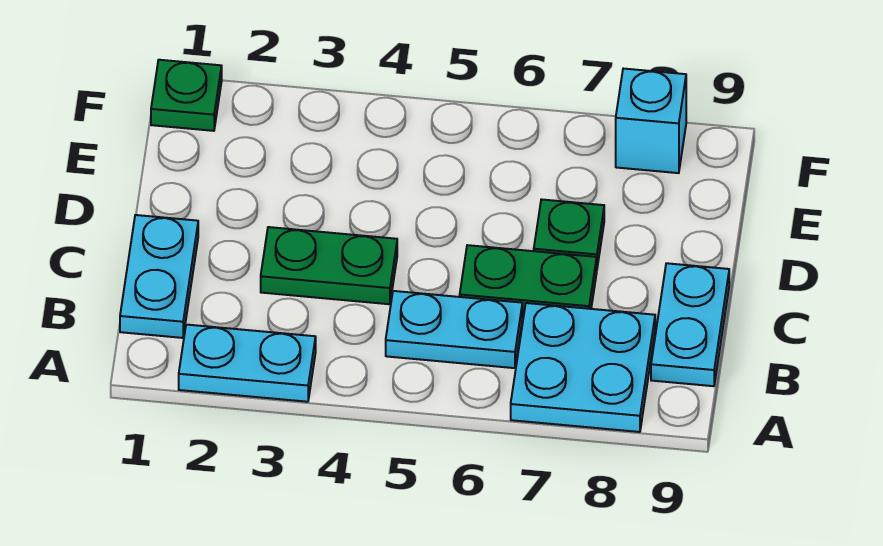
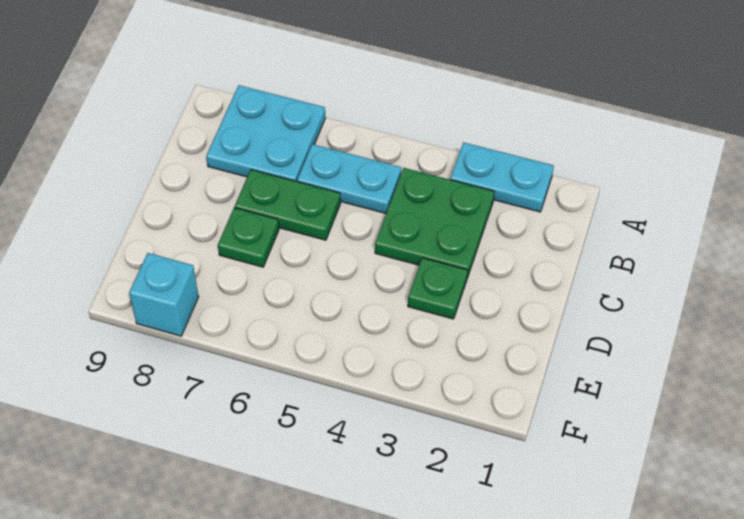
cyan plate B1:C1 level 1 -> none
cyan plate B9:C9 level 1 -> none
green plate C3:C4 level 1 -> green plate B3:C4 level 1
green plate F1 level 1 -> green plate D3 level 1

